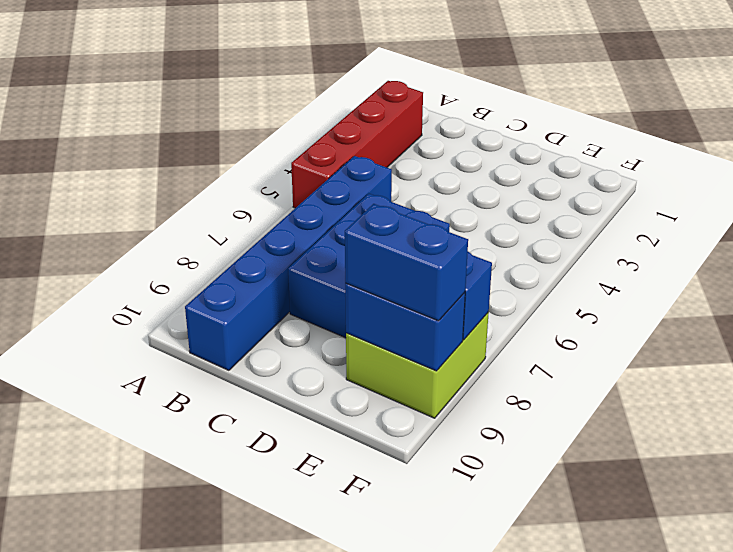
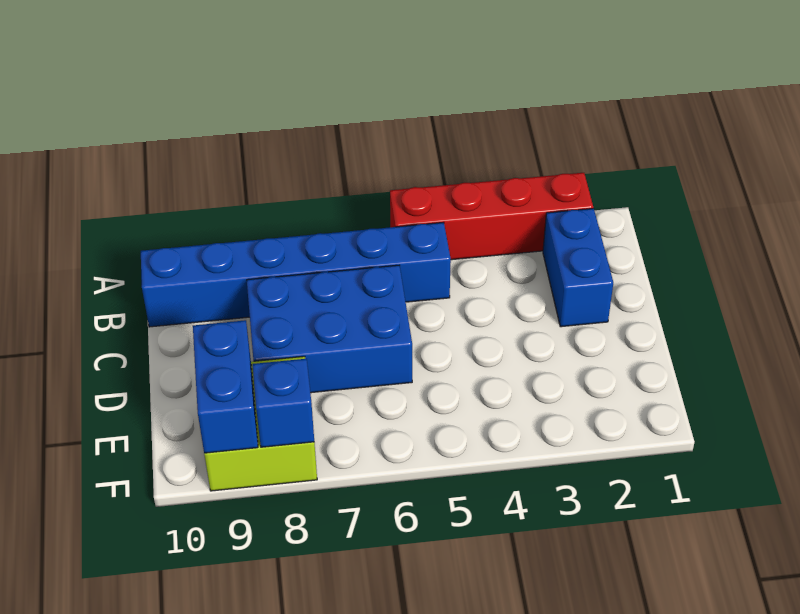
blue brick E9:F9 level 3 -> blue brick B2:C2 level 1

